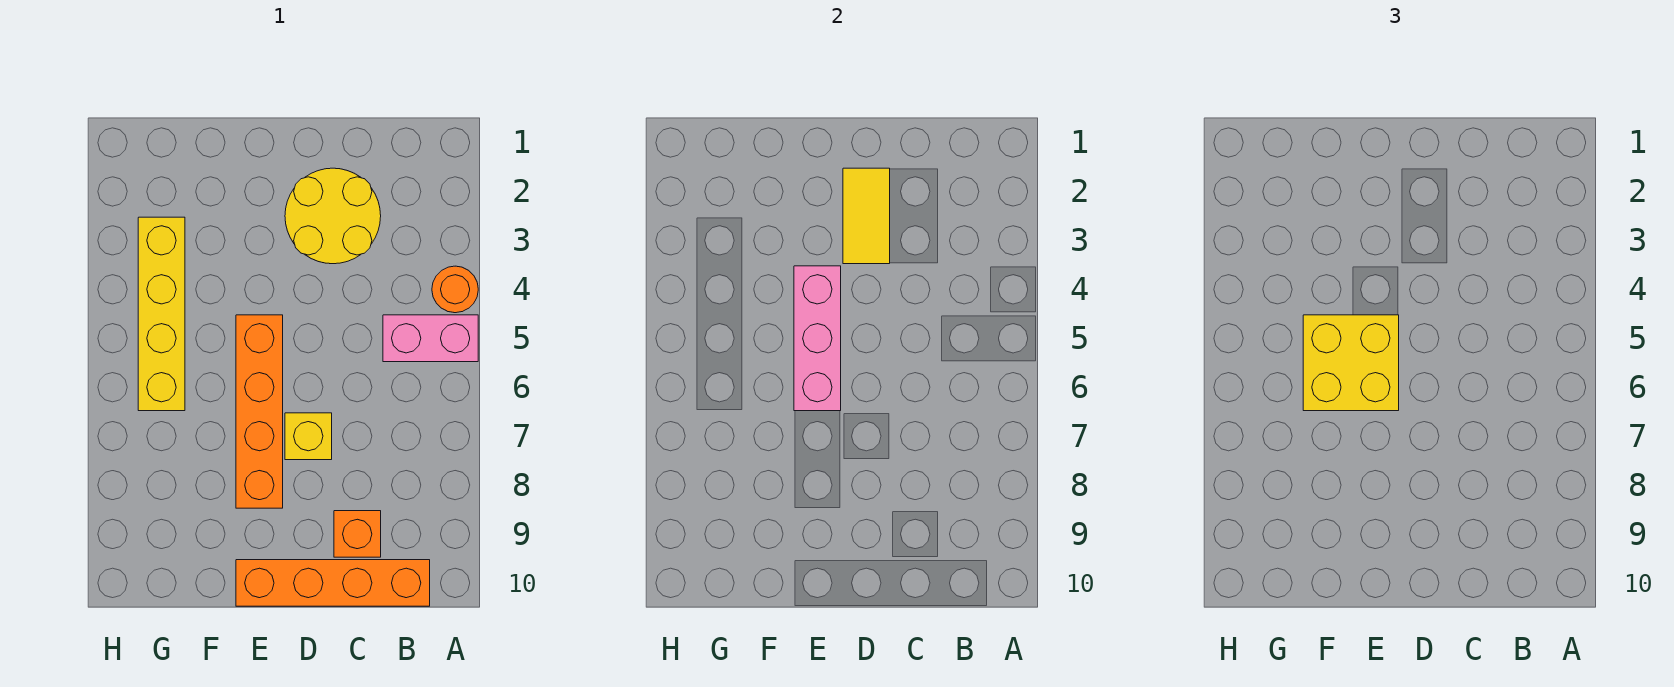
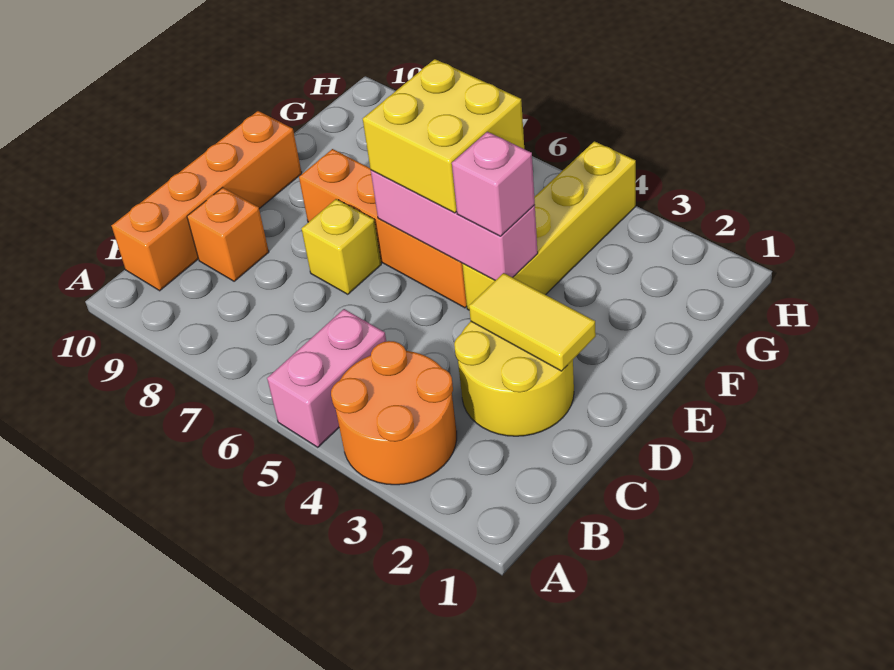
orange round brick A4 level 1 -> orange round brick A3:B4 level 1
none -> pink brick E4 level 3
yellow brick G3:G6 level 1 -> yellow brick E4:H4 level 1

